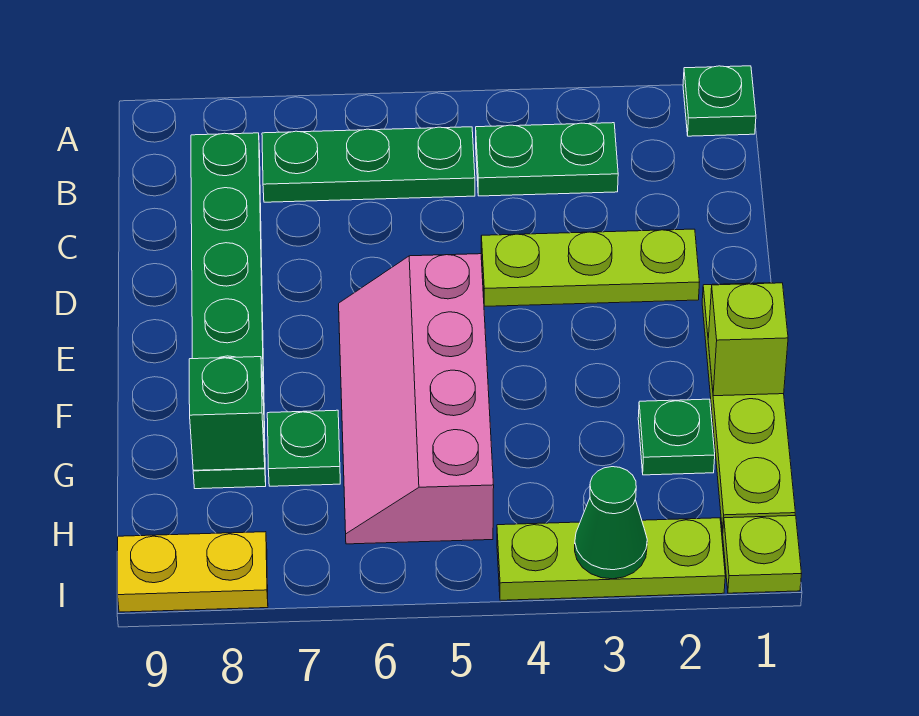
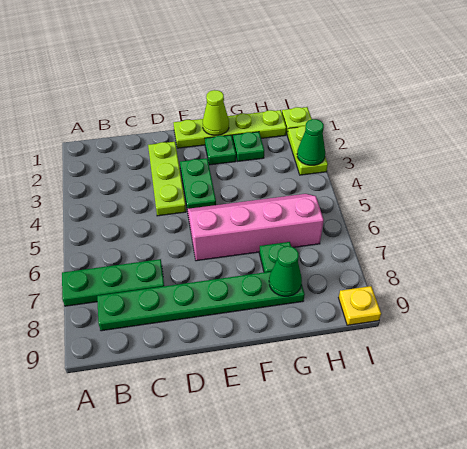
green plate A1 level 1 -> green plate F2 level 1
green plate B3:B4 level 1 -> green plate E3:E4 level 1
green plate B5:B7 level 1 -> green plate A7:C7 level 1
pink slope E5:H6 level 1 top 5 -> pink slope E5:H6 level 1 top 6
lime brick F1 level 2 -> lime cone F1 level 2
green brick G8 level 2 -> green cone G8 level 2
lime plate I2:I4 level 1 -> lime plate I2:I3 level 1
yellow plate I8:I9 level 1 -> yellow plate I9 level 1

